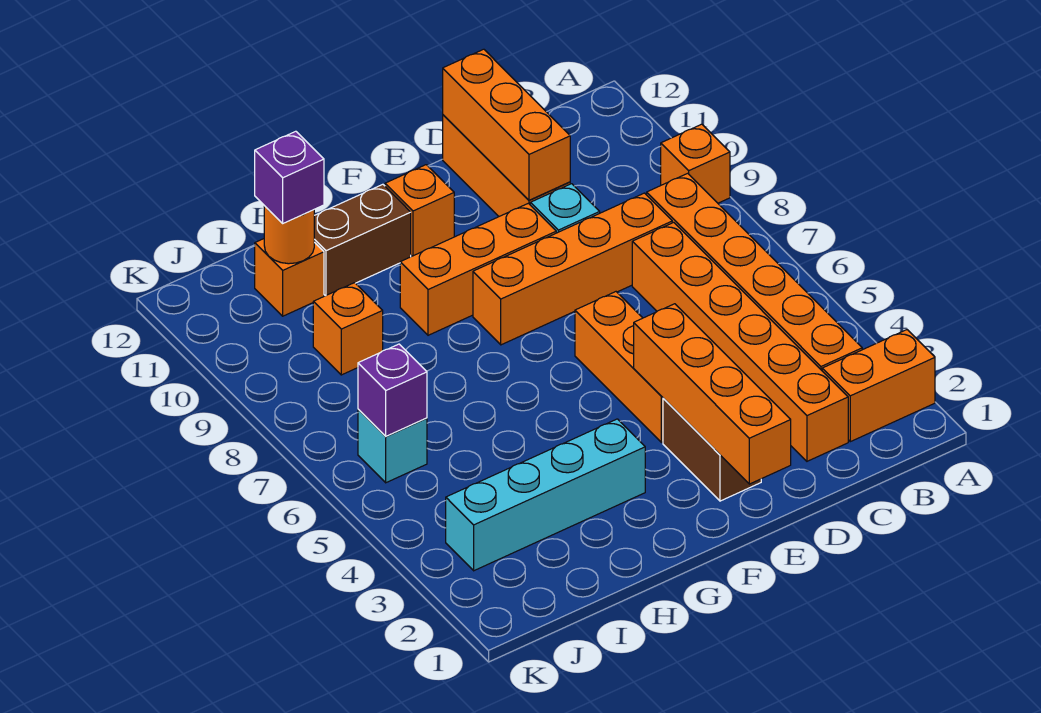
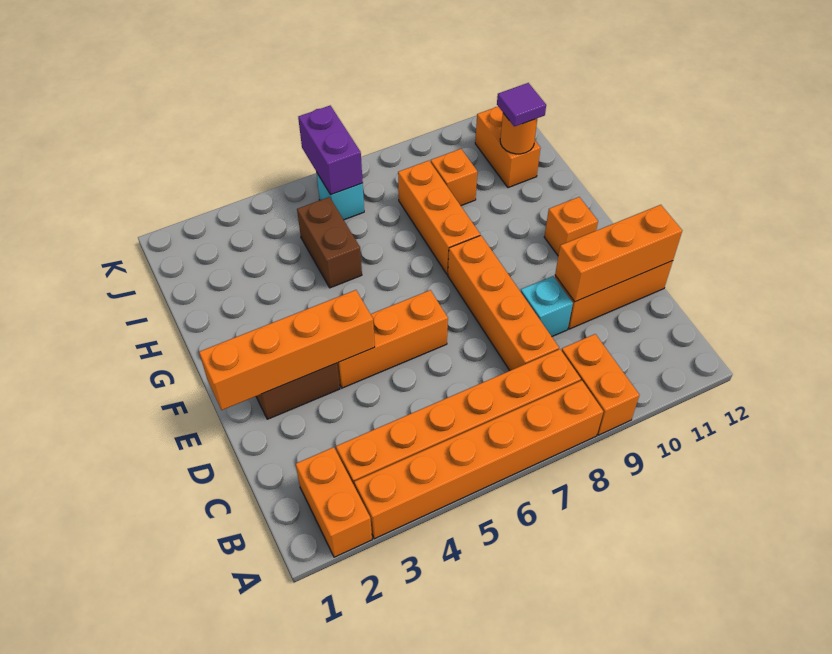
orange brick A9 level 1 -> orange brick A9:B9 level 1
orange brick C2:C7 level 1 -> orange brick A3:A8 level 1
orange brick E9:G9 level 1 -> orange brick G8:I8 level 1
cyan brick G3:J3 level 1 -> none
brown brick G11:H11 level 1 -> brown brick H5:I5 level 1
orange brick I11 level 1 -> orange brick I11:J11 level 1
purple brick I11 level 3 -> purple tile I11 level 3
purple brick J6 level 2 -> purple brick J6:K6 level 2

